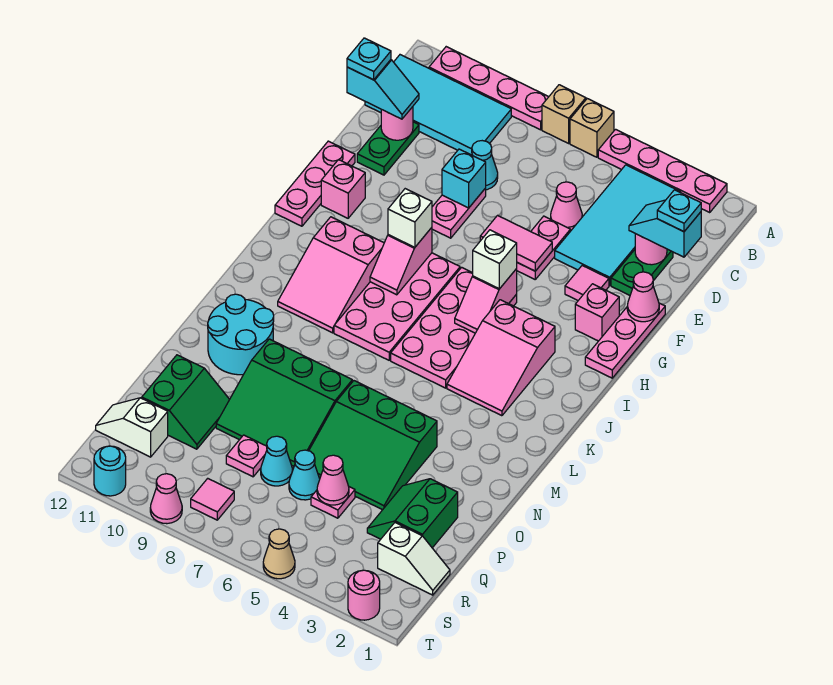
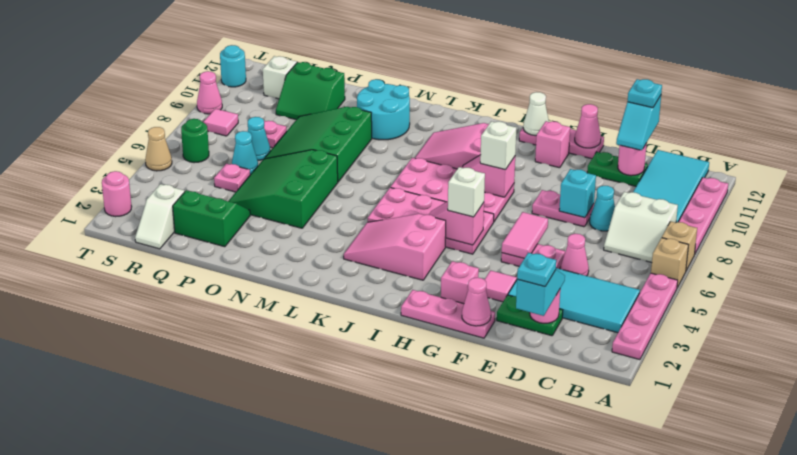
none -> white slope B7:C8 level 1 top 8
none -> white cone H12 level 2
pink cone Q5 level 2 -> pink cone F12 level 2
none -> green round brick S6 level 1

